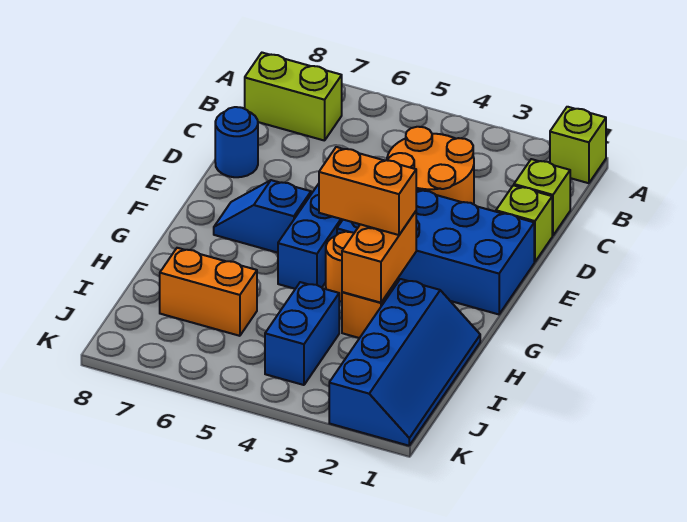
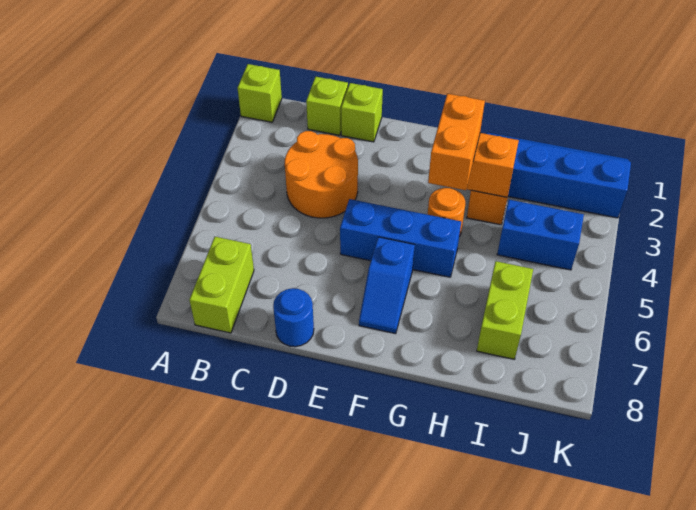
blue brick E1:F4 level 1 -> none
orange brick I6:I7 level 1 -> lime brick I6:I7 level 1

